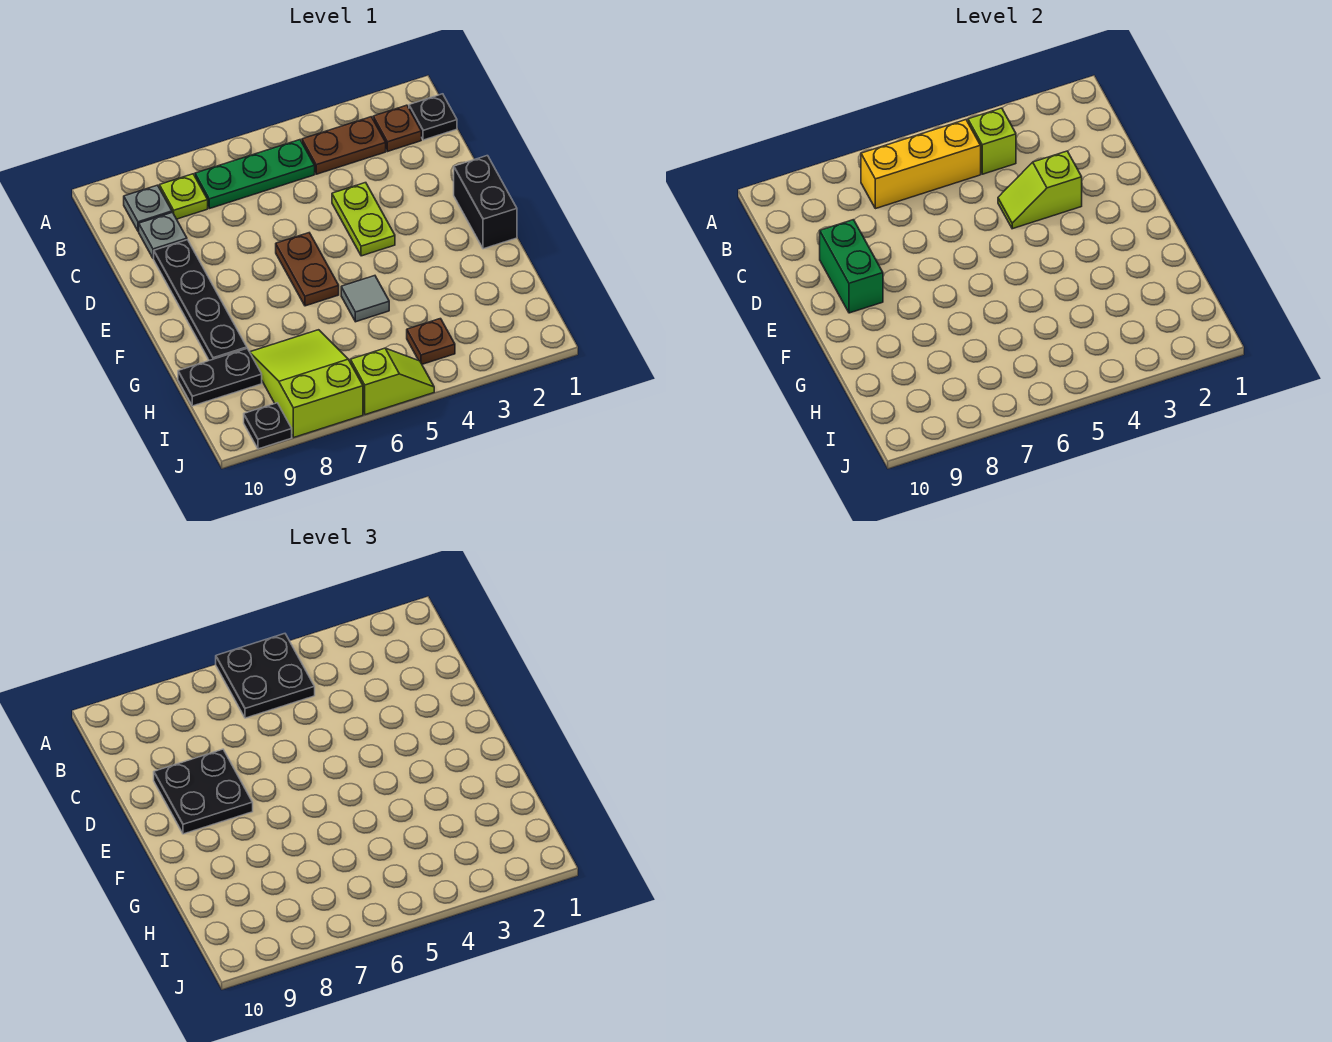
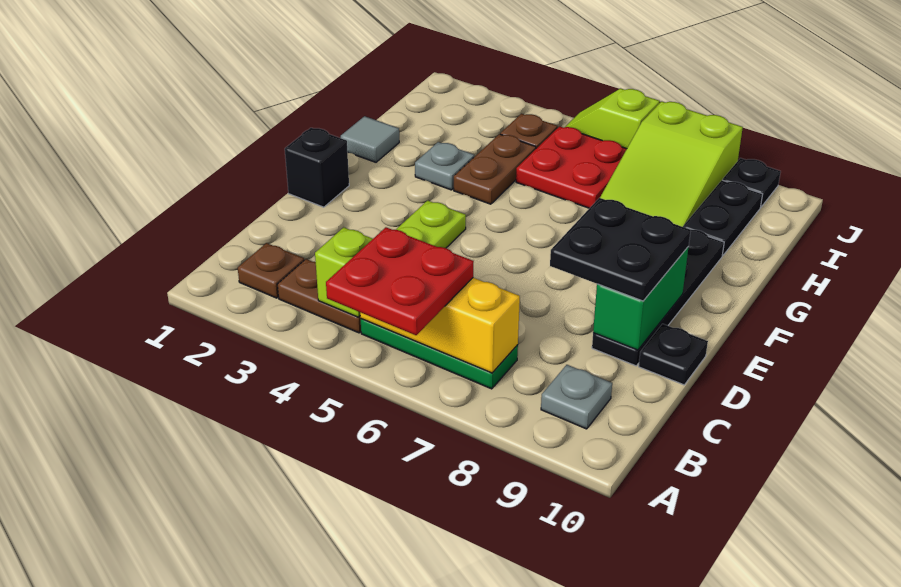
black plate A5:B6 level 3 -> red plate A5:B6 level 3
black plate B1 level 1 -> black plate D10 level 1
lime plate B8 level 1 -> none
grey plate C9 level 1 -> grey plate G3 level 1
lime slope D3:D4 level 2 top 3 -> none
black brick E1:F1 level 1 -> black brick E1 level 1
brown plate E6:F6 level 1 -> brown plate G4:H4 level 1
grey tile G5 level 1 -> grey tile G1 level 1
none -> red plate H5:I6 level 1
black plate H9:H10 level 1 -> black plate H9:I9 level 1

